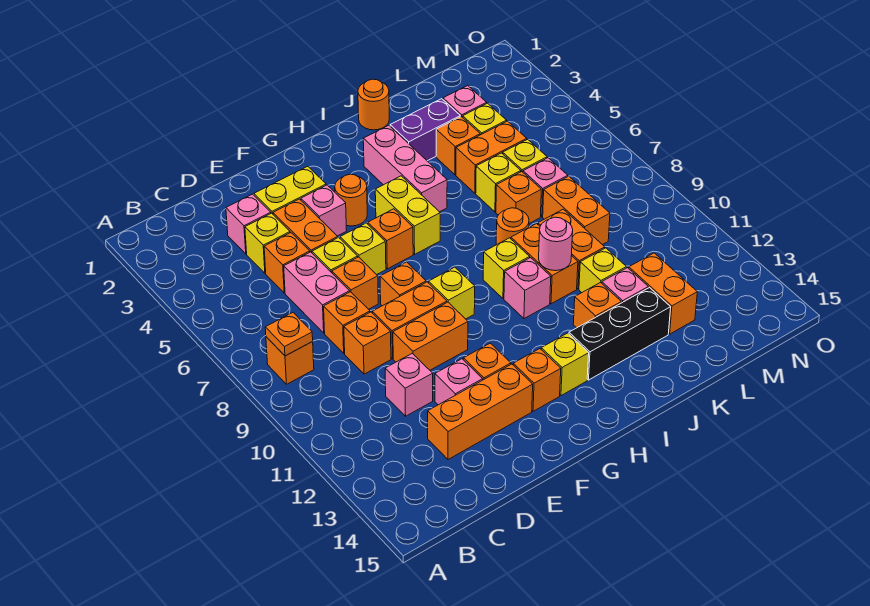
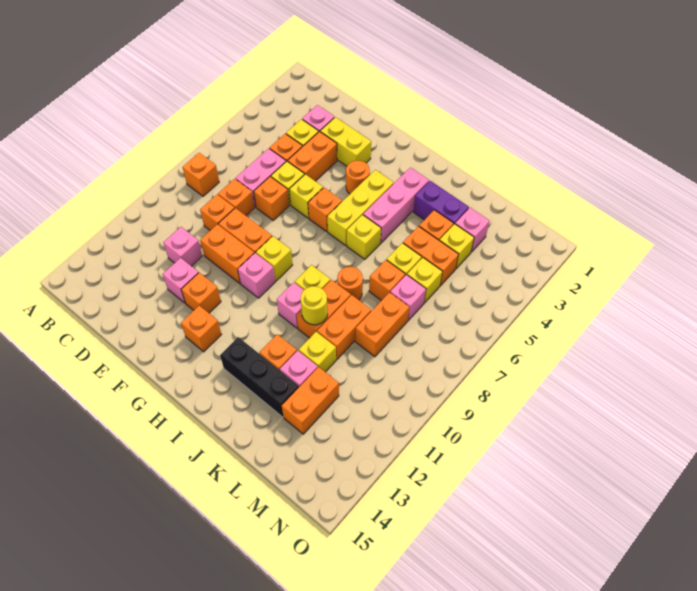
orange plate B8 level 2 -> none
orange brick D13:F13 level 1 -> none
pink brick F4 level 1 -> pink brick G10 level 1
orange brick F8 level 1 -> none
yellow brick H5:H6 level 1 -> yellow brick H4:H6 level 1
yellow brick H13 level 1 -> yellow brick I6 level 1
orange round brick J1 level 1 -> none
pink round brick J10 level 2 -> yellow round brick J10 level 2

